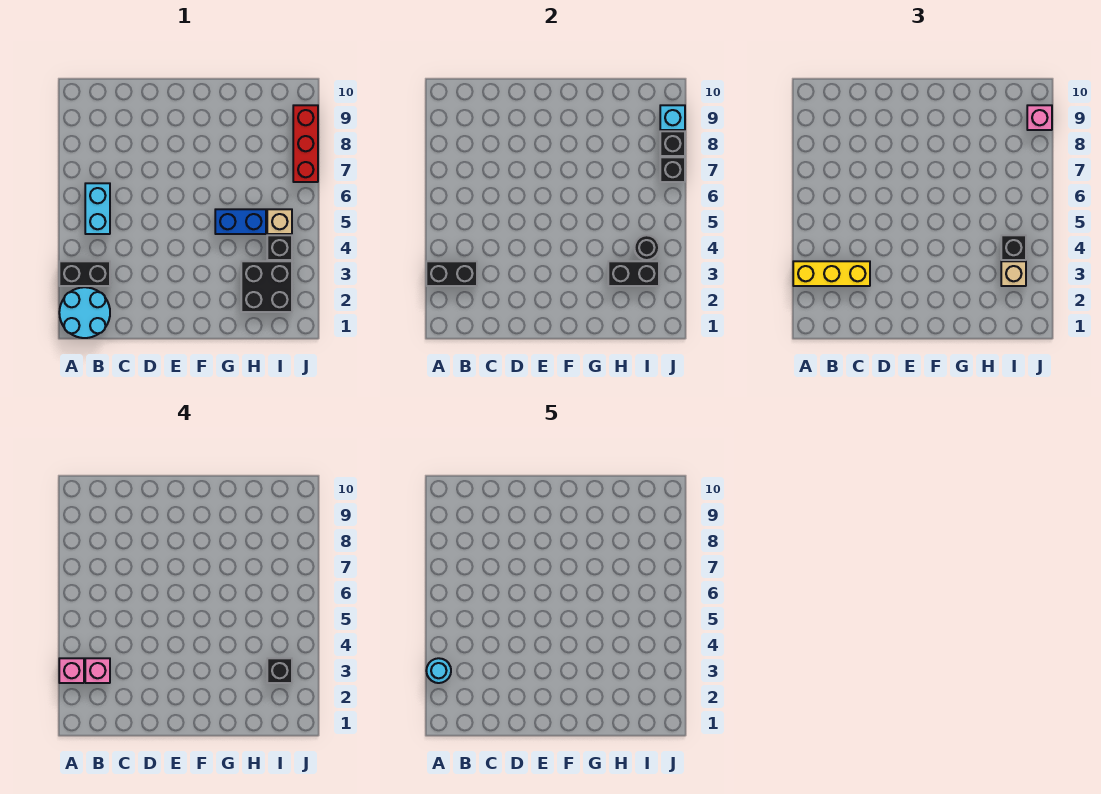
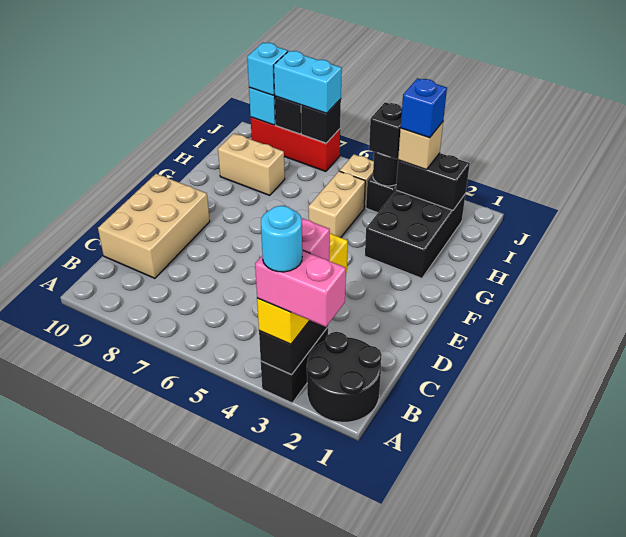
cyan round brick A1:B2 level 1 -> black round brick A1:B2 level 1
pink brick A3 level 4 -> pink brick A2:A3 level 4
cyan brick B5:B6 level 1 -> cyan brick J7:J8 level 3
none -> tan brick C9:E10 level 1
blue brick G5:H5 level 1 -> tan brick G5:H5 level 1
black brick H2:I3 level 1 -> black brick G2:I3 level 1
black brick H3:I3 level 2 -> black brick I2:I3 level 2
none -> tan brick H8:H9 level 1
black brick I3 level 4 -> blue brick I3 level 4
pink brick J9 level 3 -> cyan brick J9 level 3

